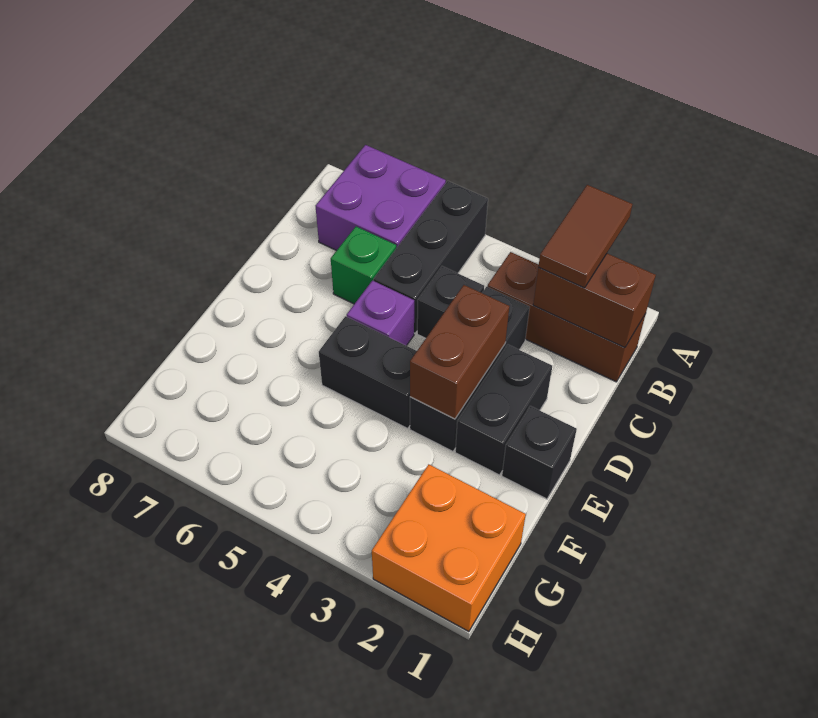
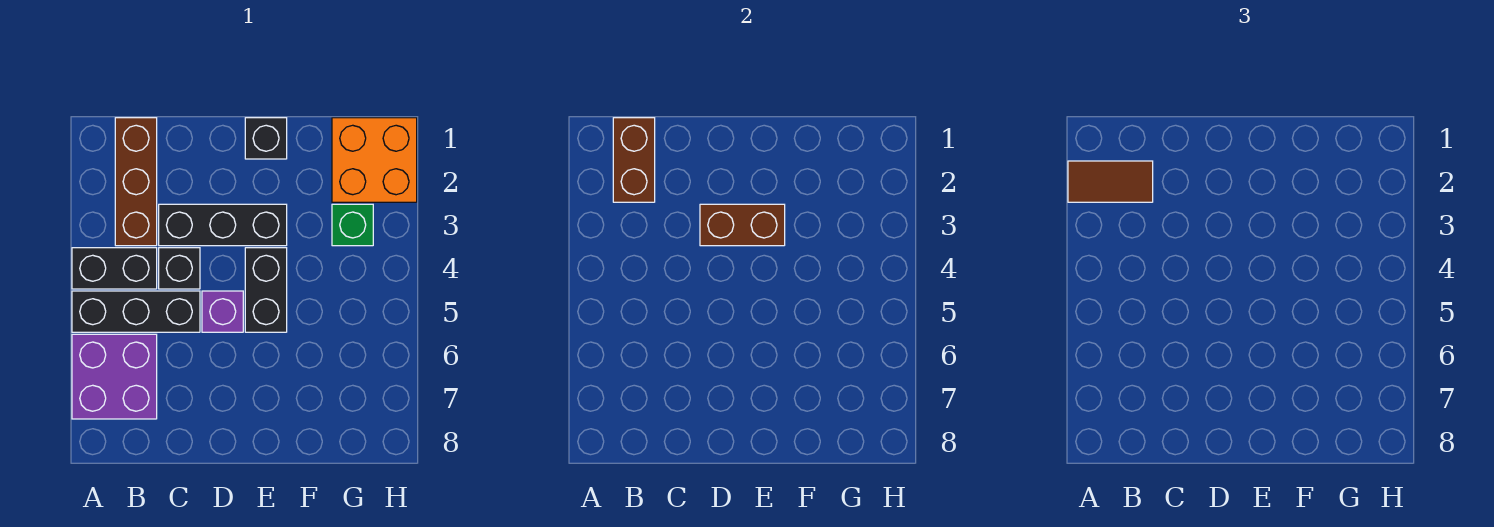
green brick C6 level 1 -> green brick G3 level 1
black brick D2:E2 level 1 -> black brick A4:B4 level 1

